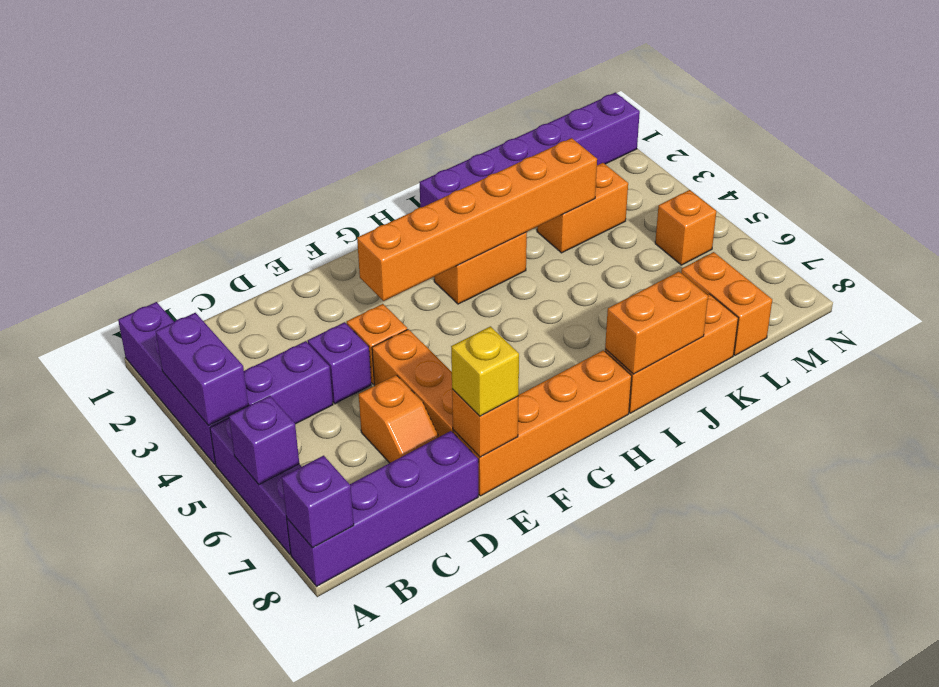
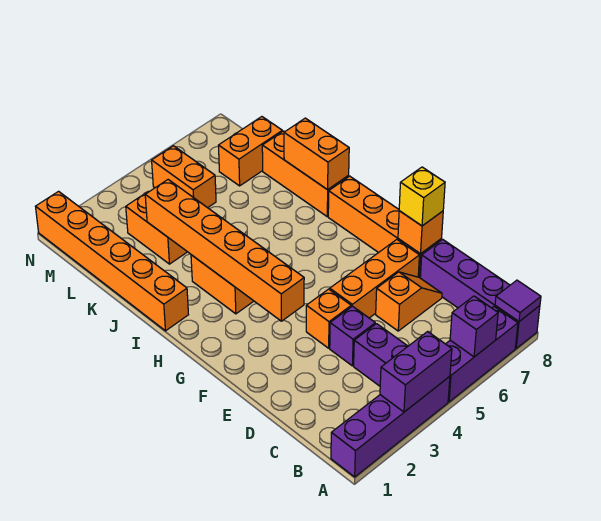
purple brick A8 level 2 -> purple tile A8 level 2
purple brick I1:N1 level 1 -> orange brick I1:N1 level 1
orange brick M5 level 1 -> orange brick L5:M5 level 1

